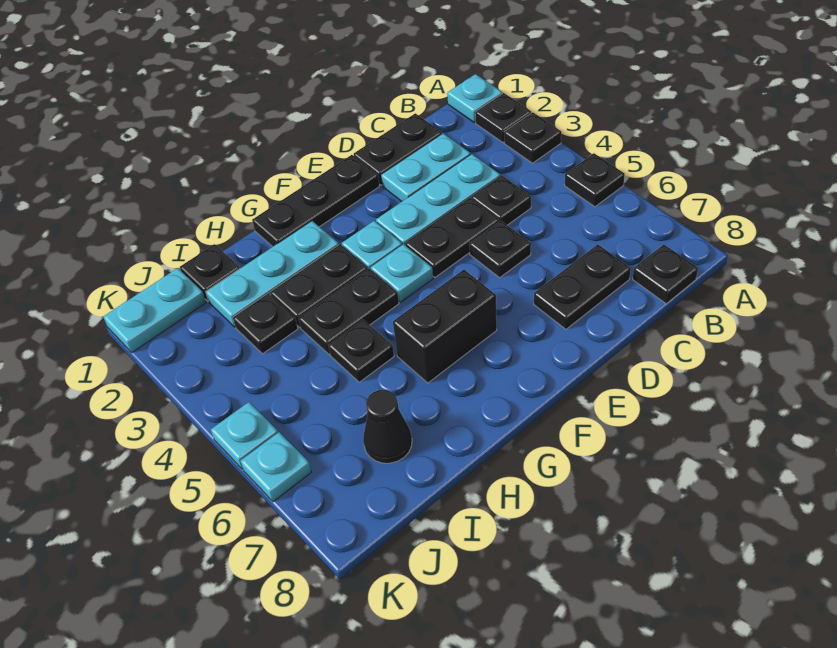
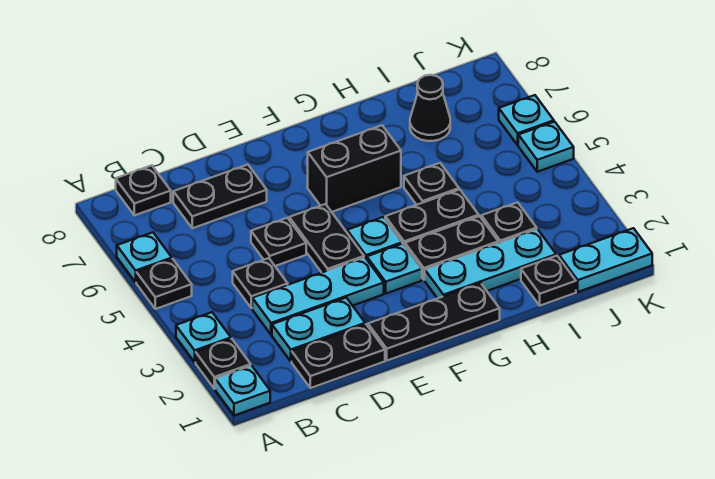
black plate A3 level 1 -> cyan plate A3 level 1
none -> cyan plate A6 level 1
black plate D4:E4 level 1 -> black plate E4:E5 level 1

